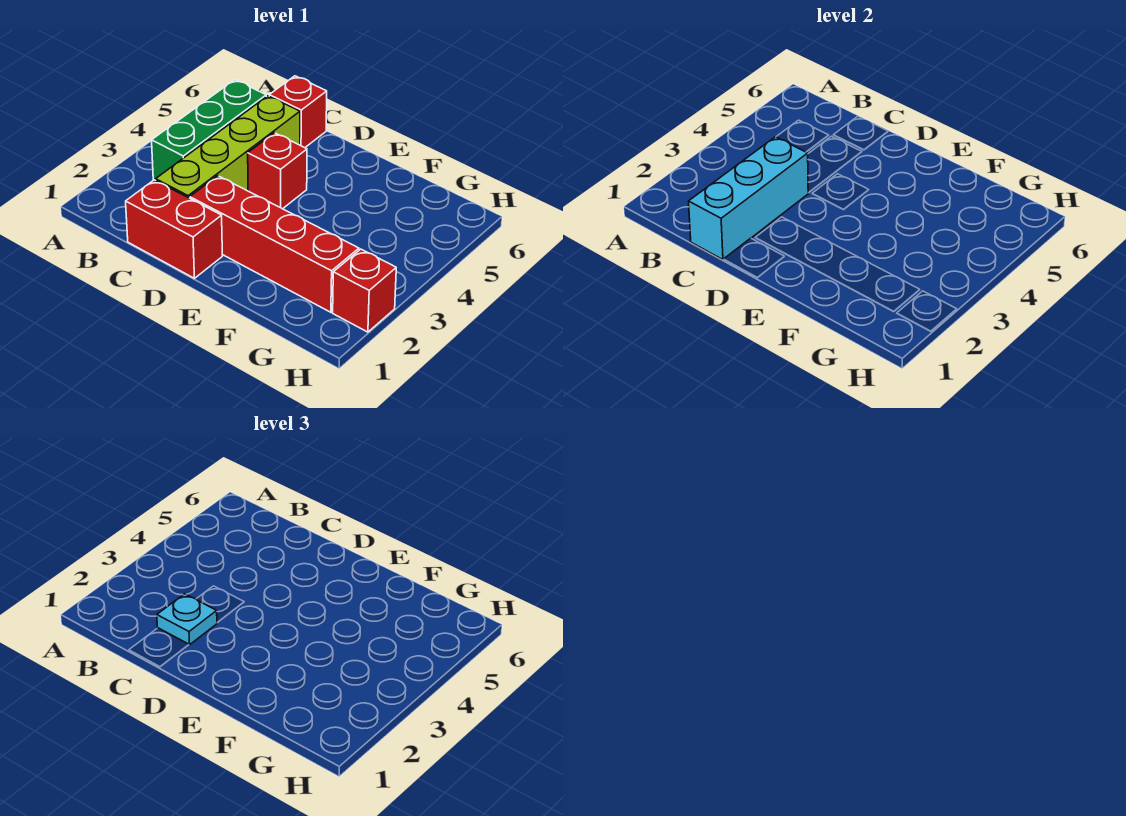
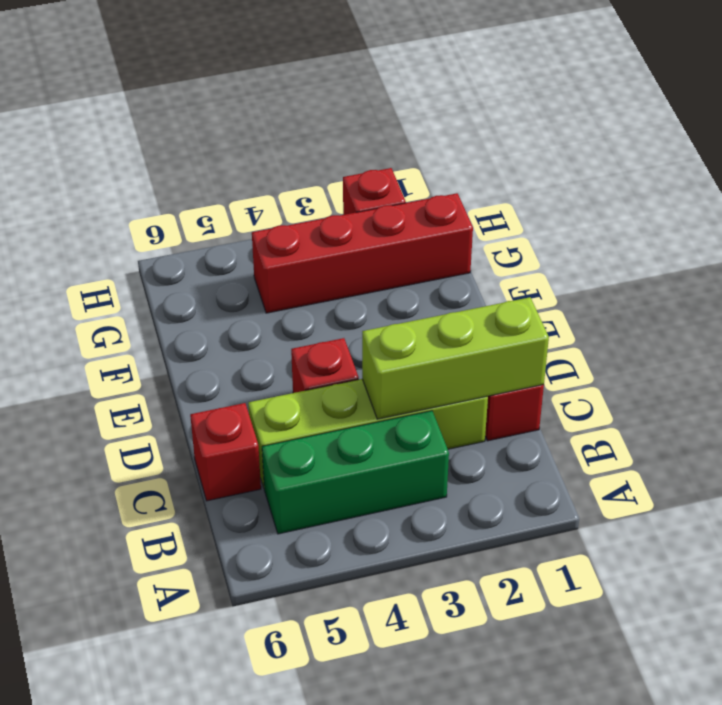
cyan brick C1:C3 level 2 -> lime brick C1:C3 level 2
cyan plate C2 level 3 -> none
red brick D2:G2 level 1 -> red brick G1:G4 level 1

